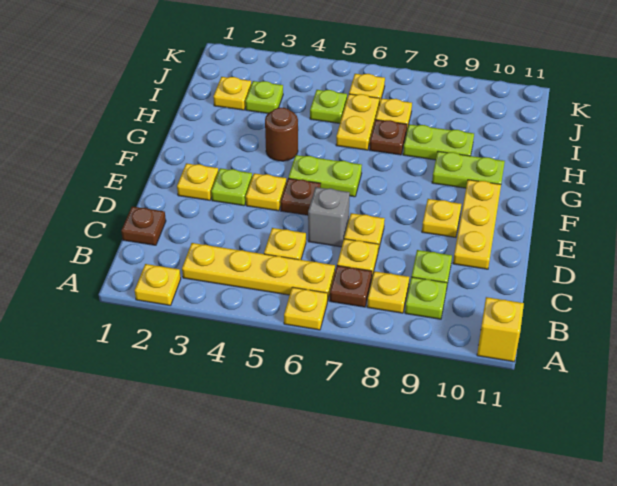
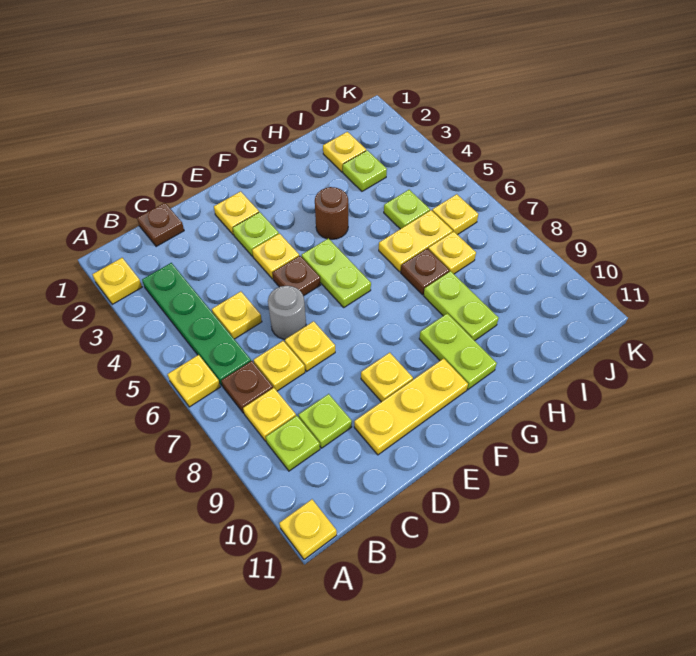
yellow brick A11 level 1 -> yellow plate A11 level 1
yellow plate B3:B6 level 1 -> green plate B3:B6 level 1
grey brick D6 level 1 -> grey round brick D6 level 1

